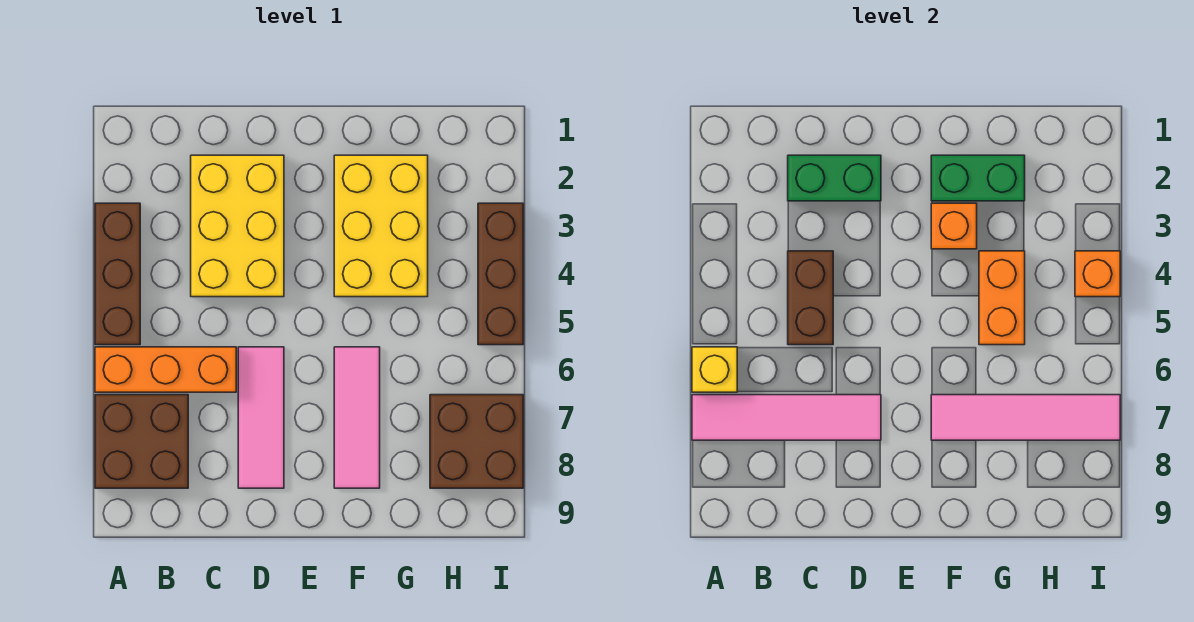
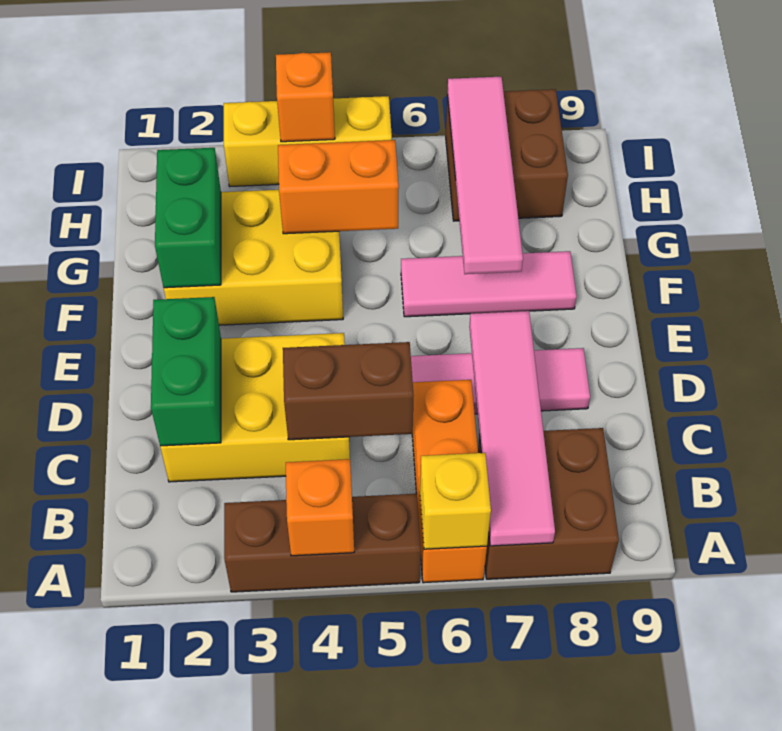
orange brick F3 level 2 -> orange brick A4 level 2
brown brick I3:I5 level 1 -> yellow brick I3:I5 level 1

